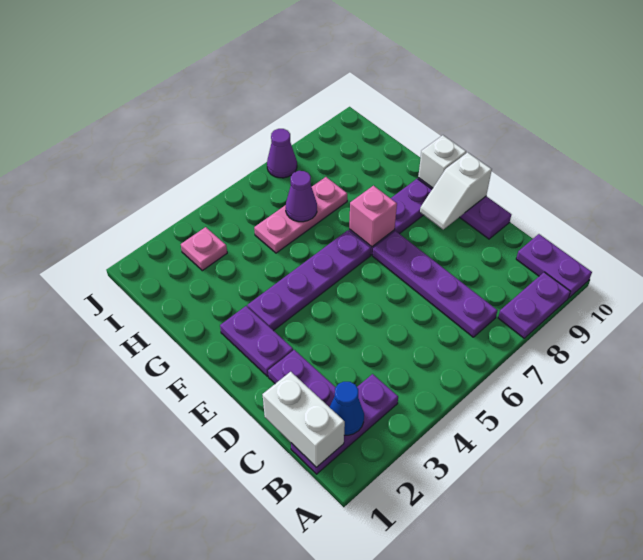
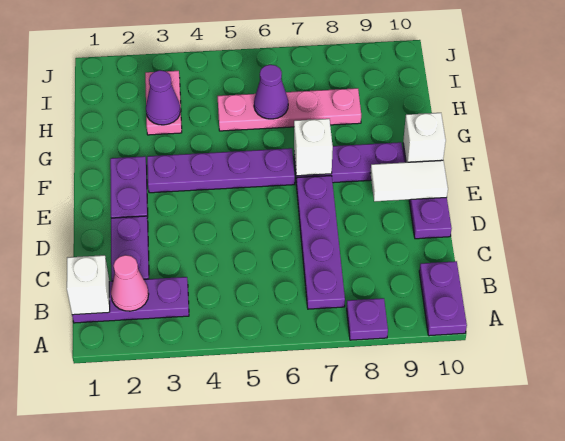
purple plate A8:A9 level 1 -> purple plate A8 level 1
white brick B1:C1 level 2 -> white brick B1 level 2
blue cone B2 level 2 -> pink cone B2 level 2
white slope E9:E10 level 2 top 10 -> white tile E9:E10 level 2
pink brick F7 level 2 -> white brick F7 level 2
pink plate H5:H7 level 1 -> pink plate H5:H8 level 1
pink plate I3 level 1 -> pink plate H3:I3 level 1
purple cone J7 level 1 -> purple cone H3 level 2

